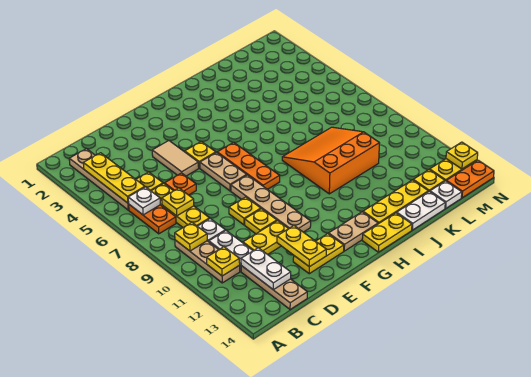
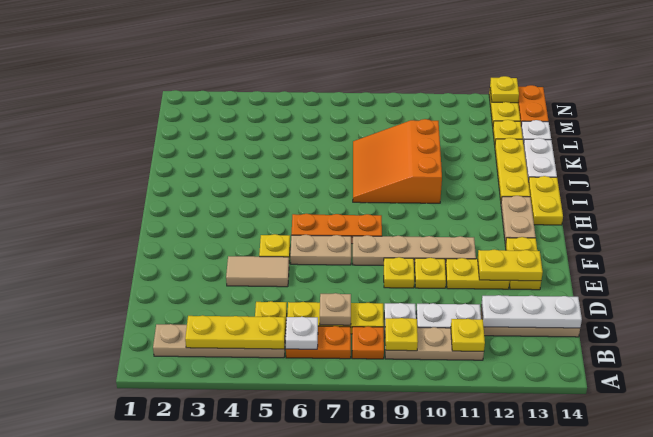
yellow plate C7 level 2 -> tan plate C7 level 2
white plate C12:C13 level 2 -> white plate C12:C14 level 2
orange plate D6 level 1 -> orange plate B8 level 1
yellow plate D11:E11 level 1 -> yellow plate E11:E12 level 1

